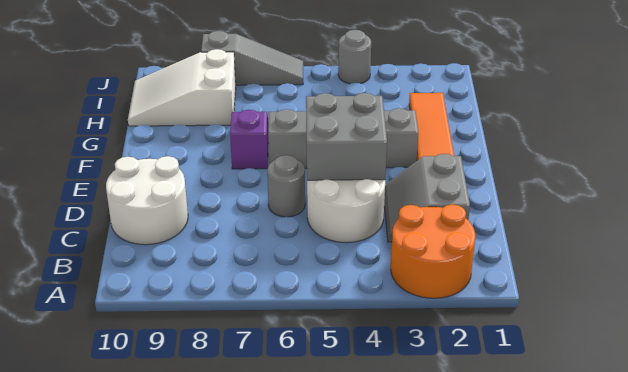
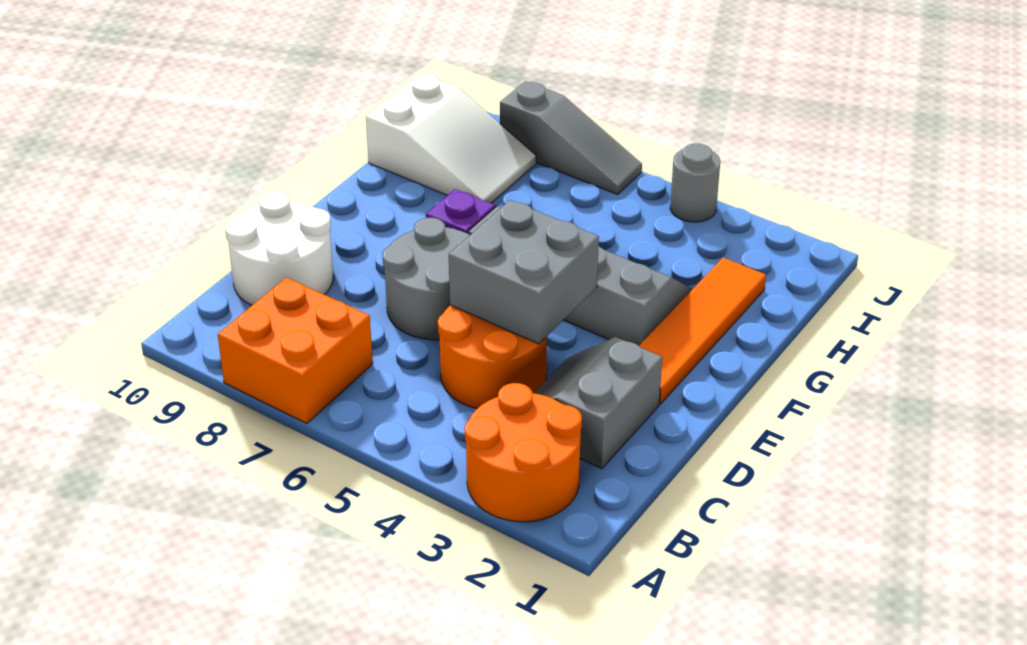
none -> orange brick A7:B8 level 1
white round brick C4:D5 level 1 -> orange round brick C4:D5 level 1
grey round brick D6 level 1 -> grey round brick D6:E7 level 1
white slope H8:I10 level 1 top 8 -> white slope H8:I10 level 1 top 10

